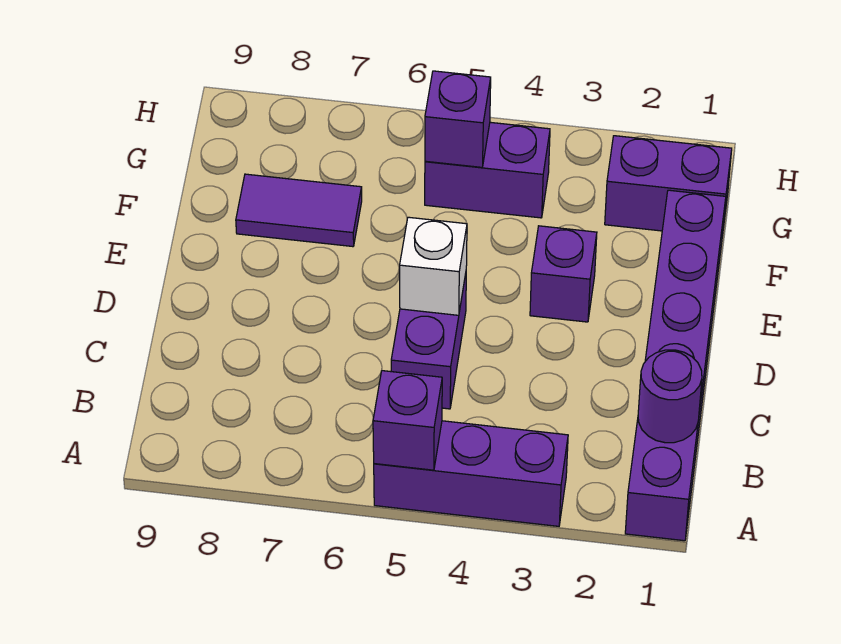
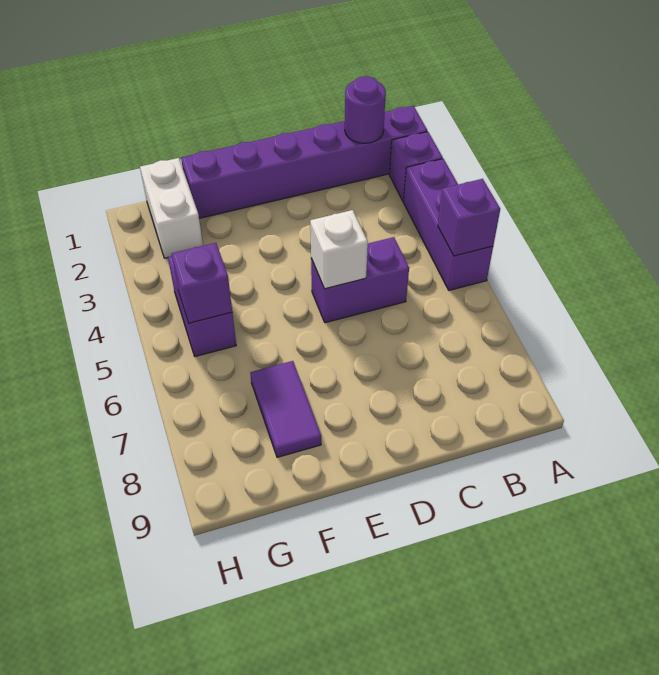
purple brick E3 level 1 -> purple brick A2 level 1
purple brick G1:G2 level 1 -> white brick G1:G2 level 1

